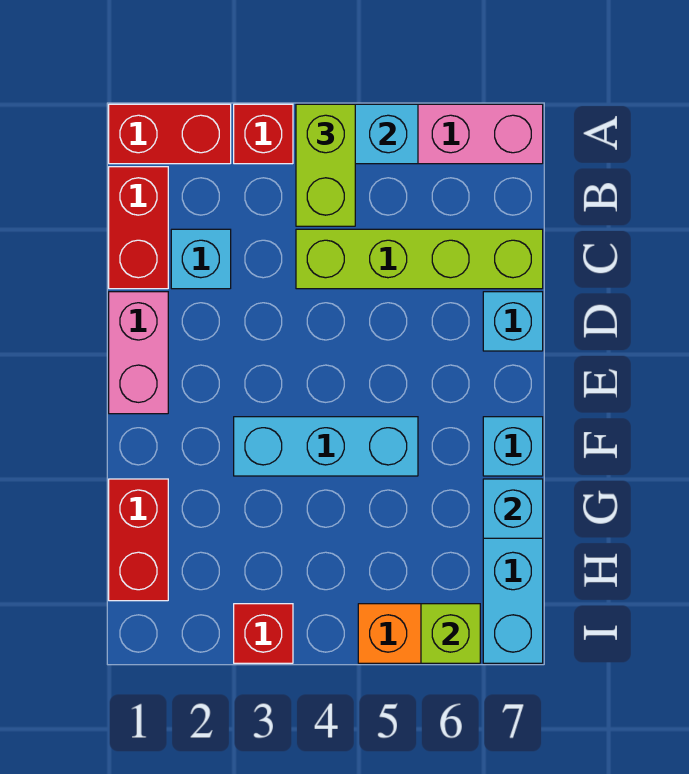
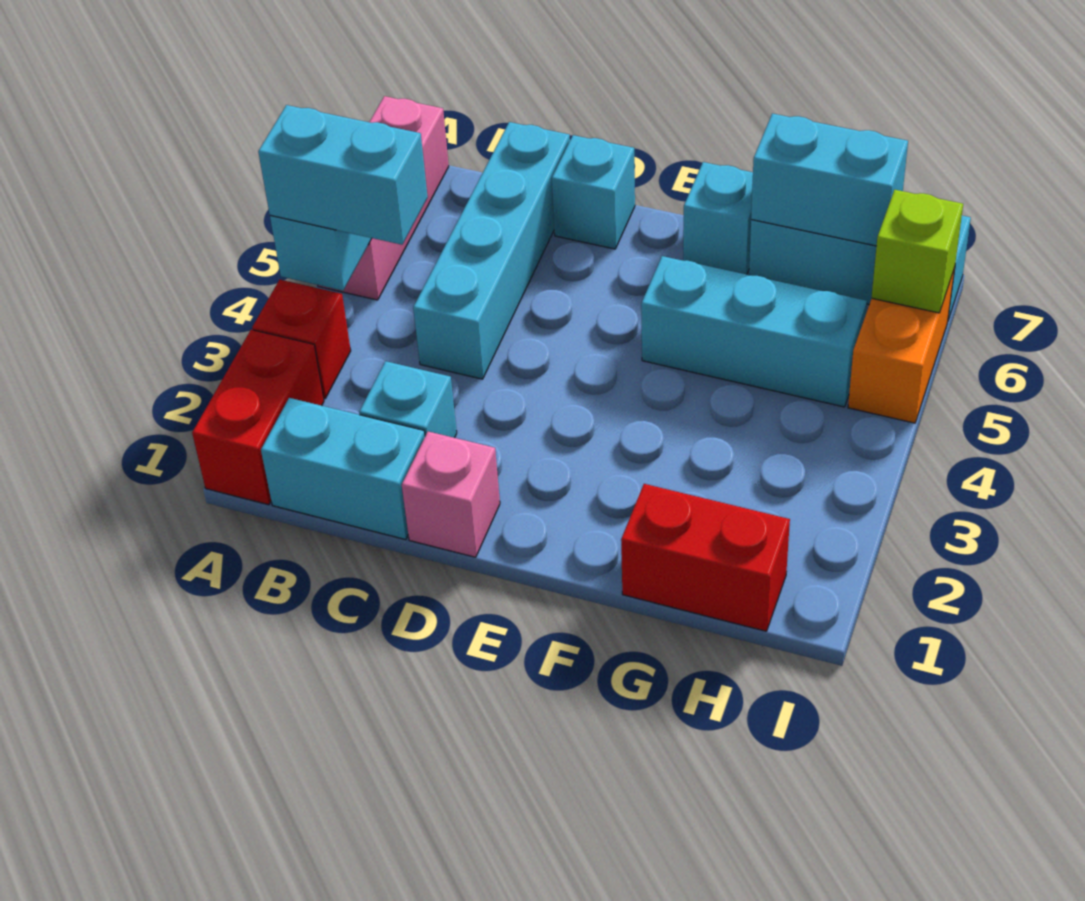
lime brick A4:B4 level 3 -> cyan brick A4:B4 level 3
red brick B1:C1 level 1 -> cyan brick B1:C1 level 1
lime brick C4:C7 level 1 -> cyan brick C4:C7 level 1
pink brick D1:E1 level 1 -> pink brick D1 level 1
cyan brick F3:F5 level 1 -> cyan brick F5:H5 level 1
cyan brick G7 level 2 -> cyan brick G7:H7 level 2
red brick I3 level 1 -> none

